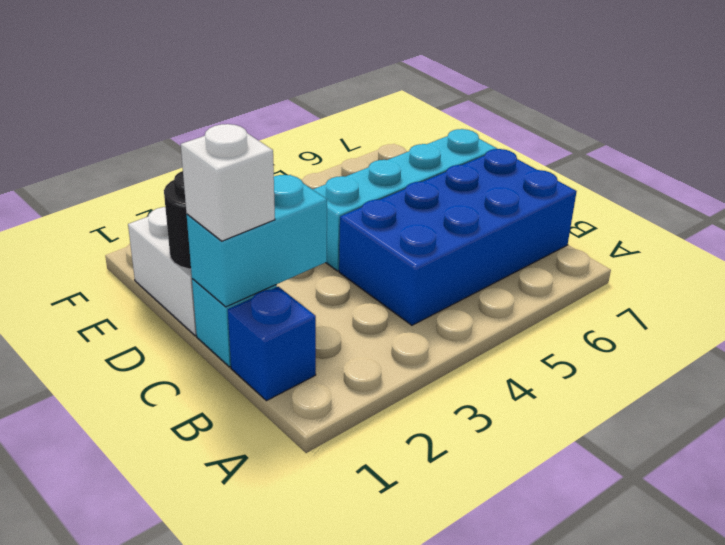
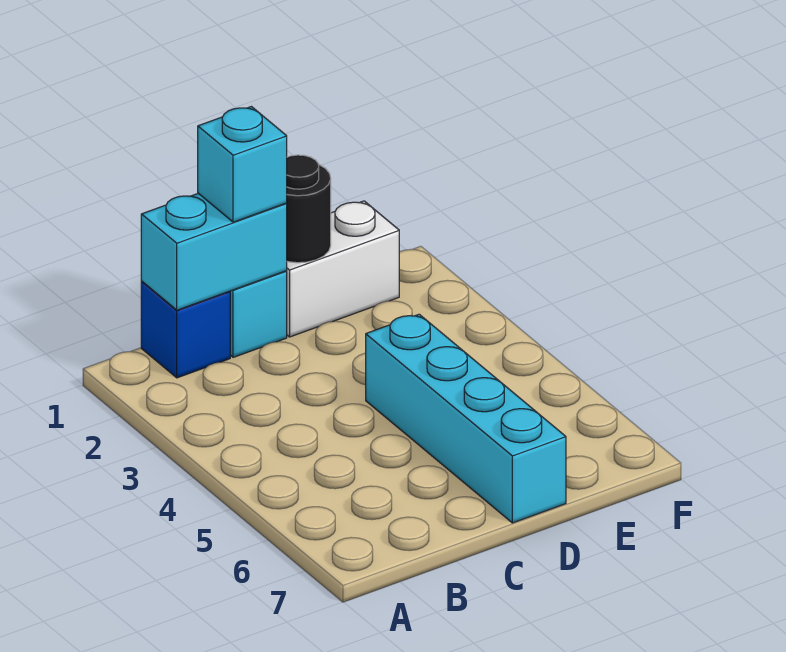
blue brick B4:C7 level 1 -> none
cyan brick C1:C2 level 2 -> cyan brick B1:C1 level 2
white brick C1 level 3 -> cyan brick C1 level 3

